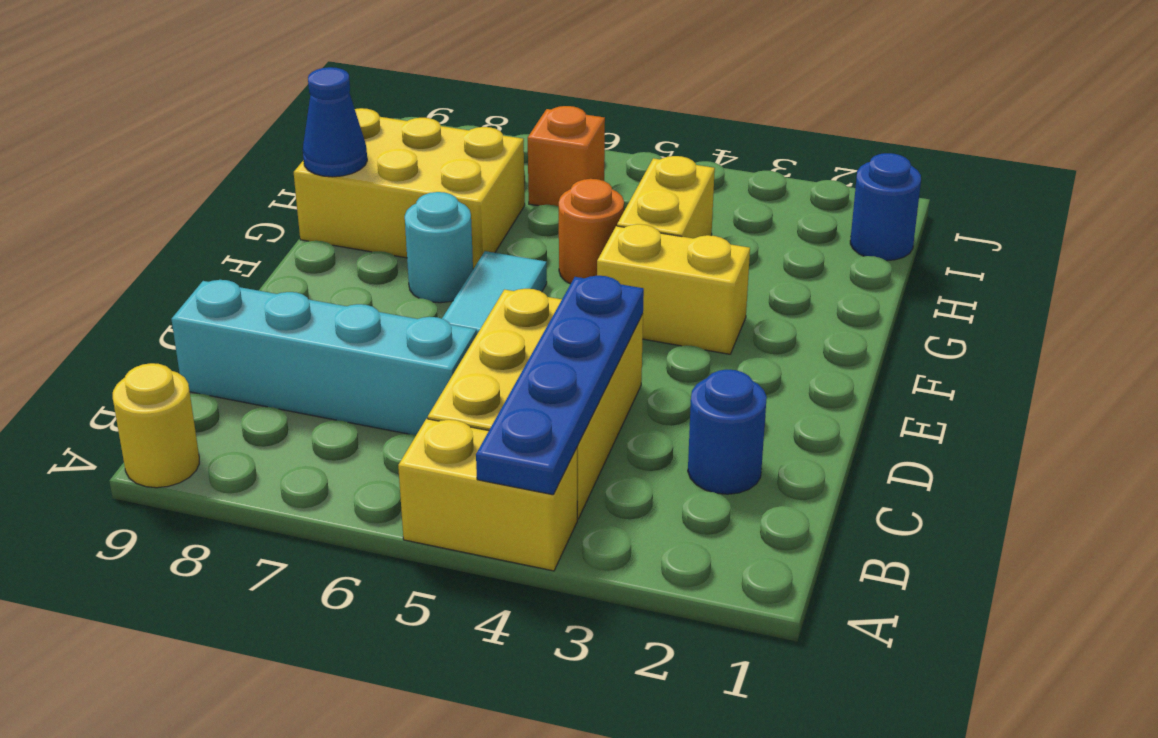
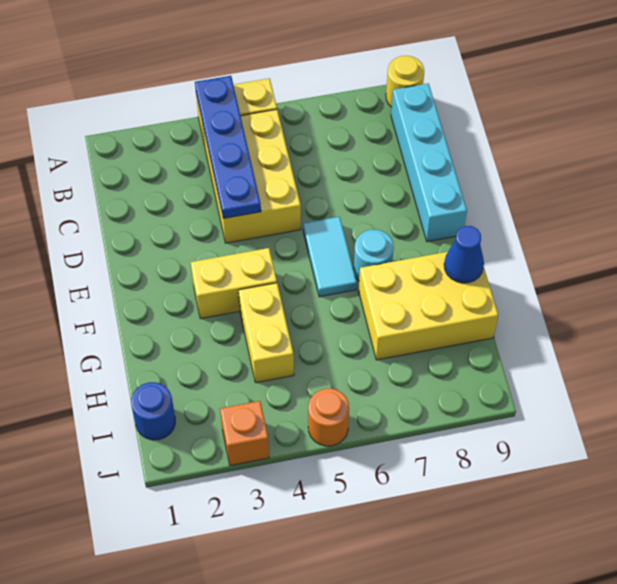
blue round brick C2 level 1 -> none
cyan brick C6:C9 level 1 -> cyan brick B9:E9 level 1
orange round brick G5 level 1 -> orange round brick J5 level 1
orange brick I6 level 1 -> orange brick J3 level 1

